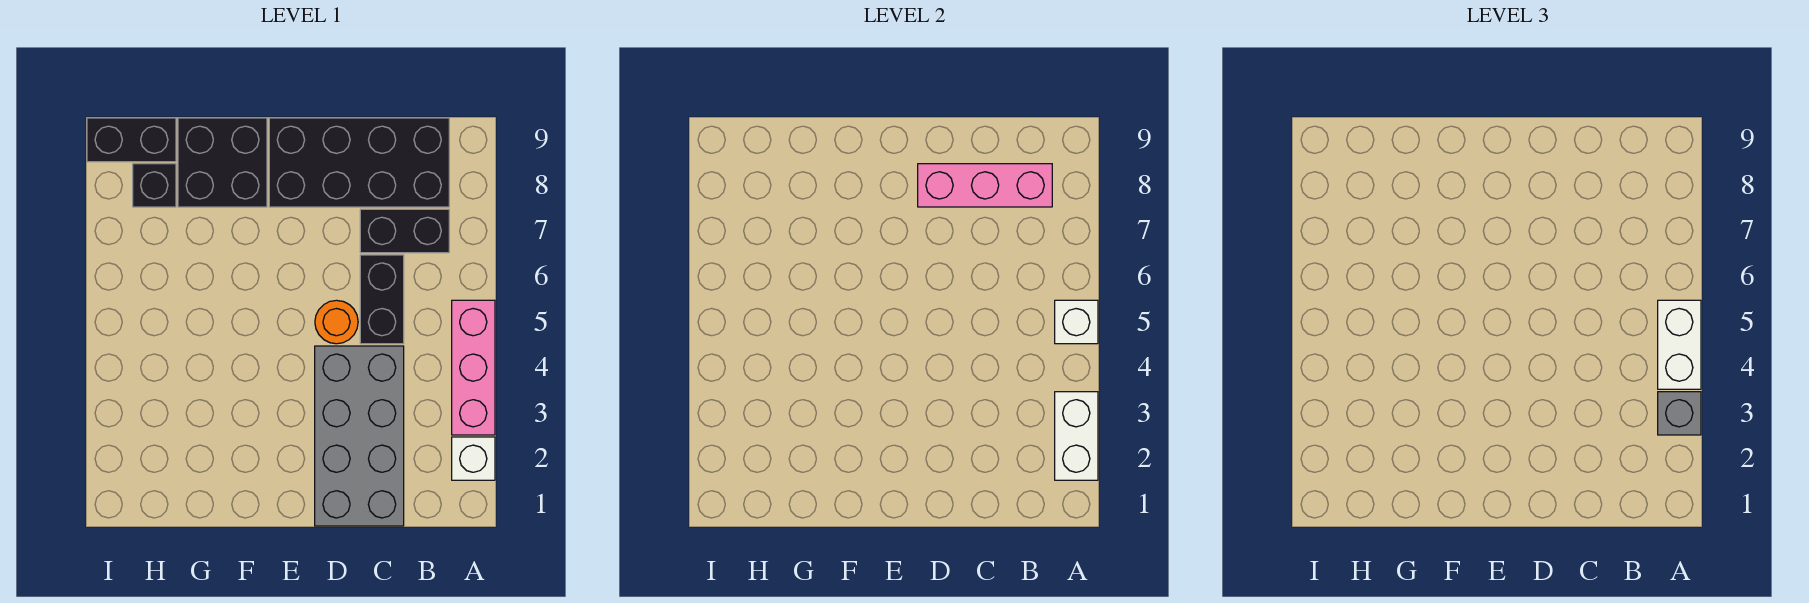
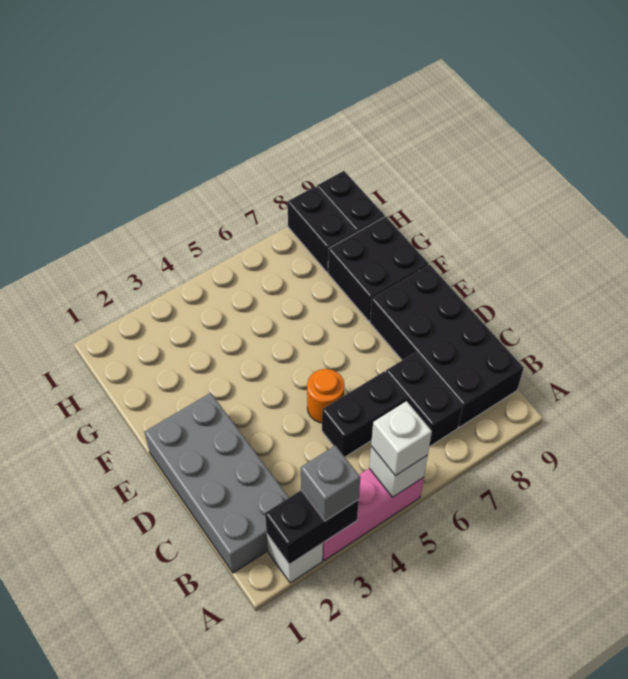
white brick A2:A3 level 2 -> black brick A2:A3 level 2
white brick A4:A5 level 3 -> white brick A5 level 3
pink brick B8:D8 level 2 -> none
grey brick C1:D4 level 1 -> grey brick B1:E2 level 1
black brick H8 level 1 -> black brick H8:I8 level 1

